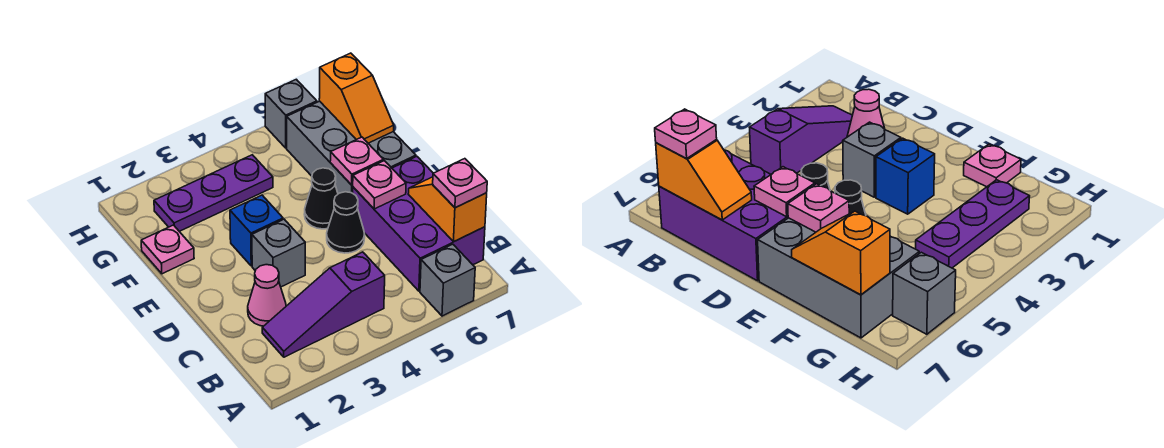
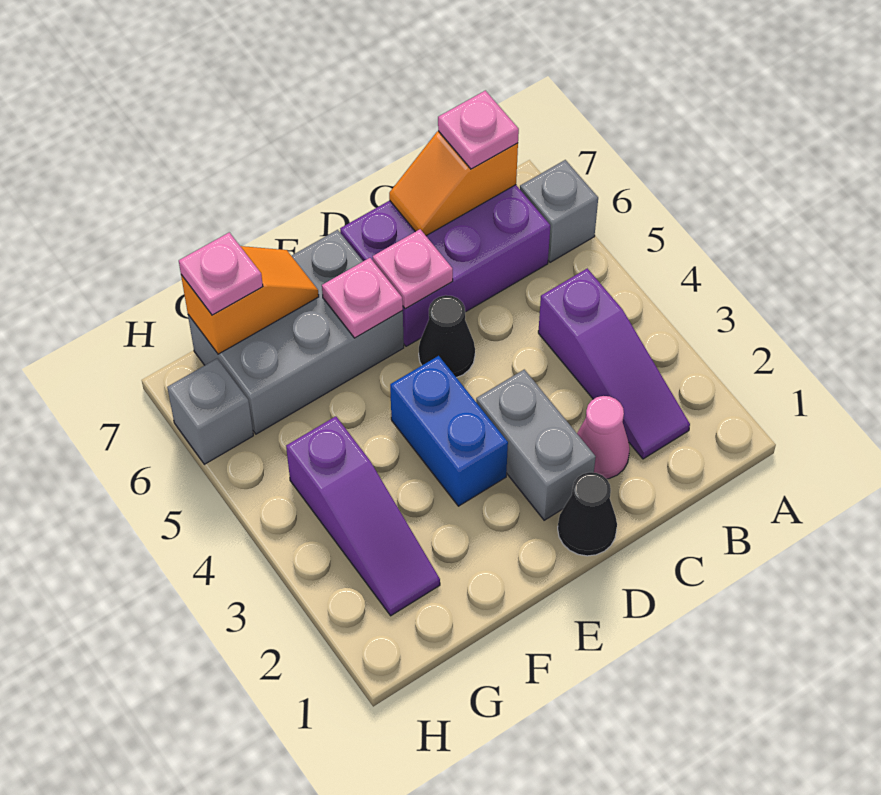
grey brick D3 level 1 -> grey brick D2:D3 level 1
blue brick E3 level 1 -> blue brick E3:E4 level 1
black cone E5 level 1 -> black cone D1 level 1
pink plate F1 level 1 -> pink plate G7 level 3
purple plate G2:G4 level 1 -> purple slope G2:G4 level 1 top 4

